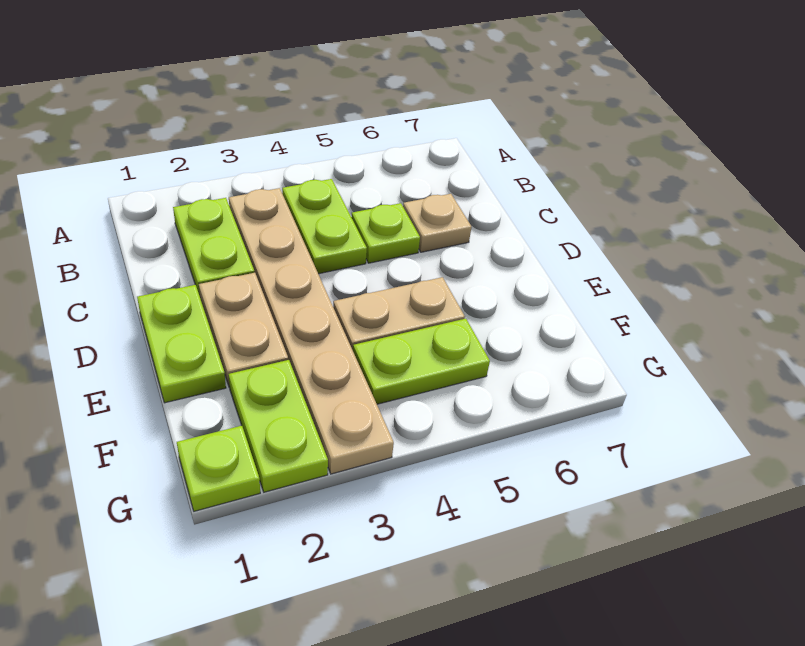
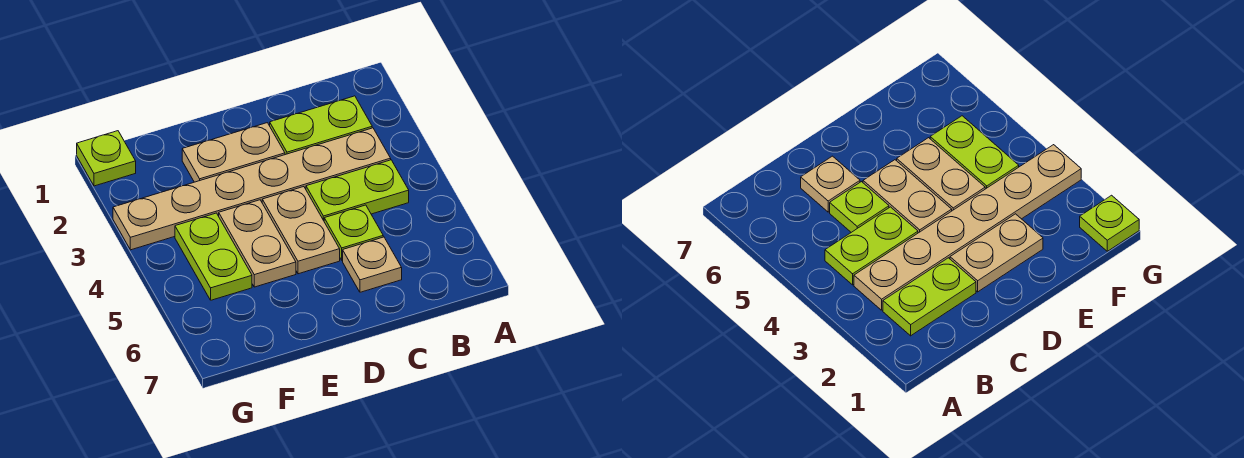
lime plate D1:E1 level 1 -> none
none -> tan plate D4:D5 level 1
lime plate F2:G2 level 1 -> none

